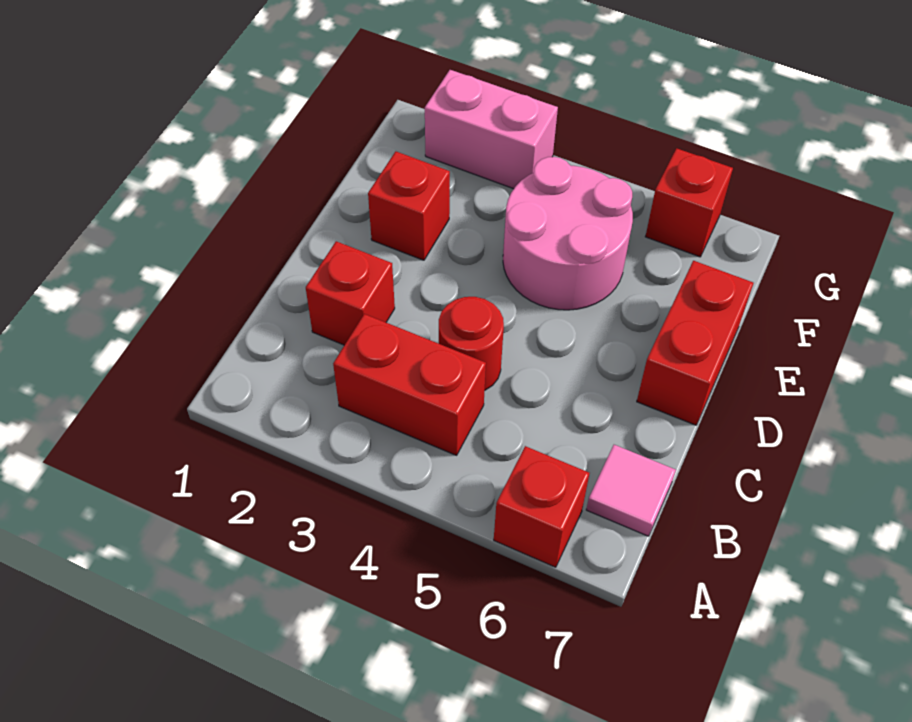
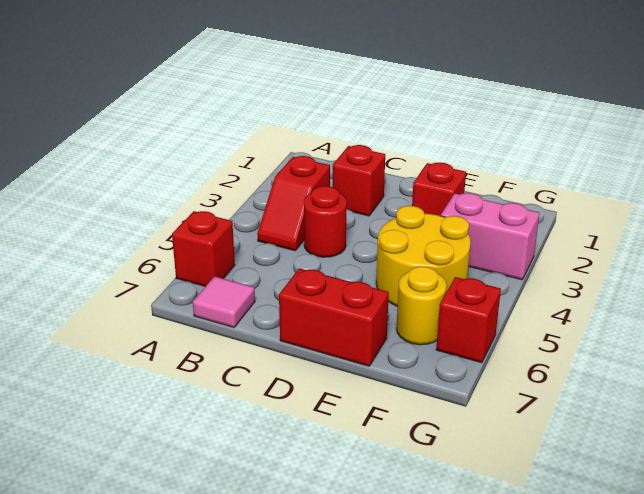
red brick B3:B4 level 1 -> red slope B3:B4 level 1 top 3
pink round brick E4:F5 level 1 -> yellow round brick E4:F5 level 1
none -> yellow round brick F6 level 1
pink brick G2:G3 level 1 -> pink brick F3:G3 level 1

